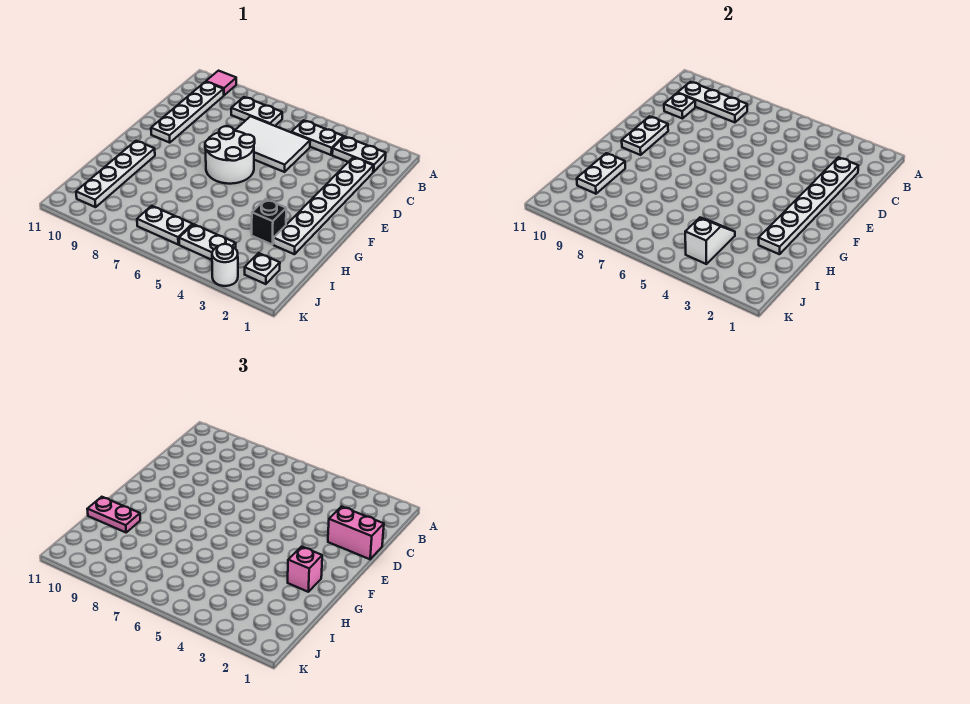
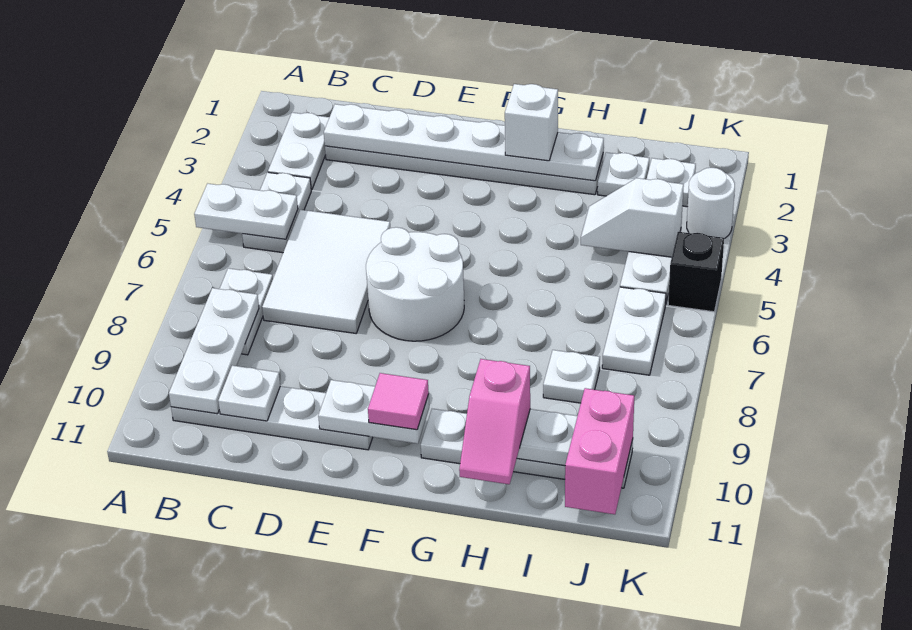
none -> white plate A5:B5 level 2
pink tile A10 level 1 -> pink tile F10 level 3
pink brick D1:D2 level 3 -> pink brick J10:J11 level 2
pink brick G2 level 3 -> white brick G2 level 3
black brick H3 level 1 -> black brick K5 level 1
pink plate H10:H11 level 3 -> pink slope H10:H11 level 3 top 10
none -> white plate I2 level 1
none -> white plate I8 level 1

